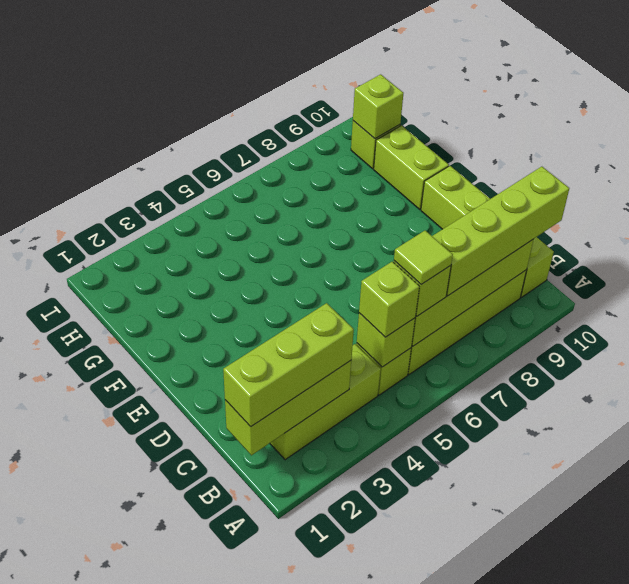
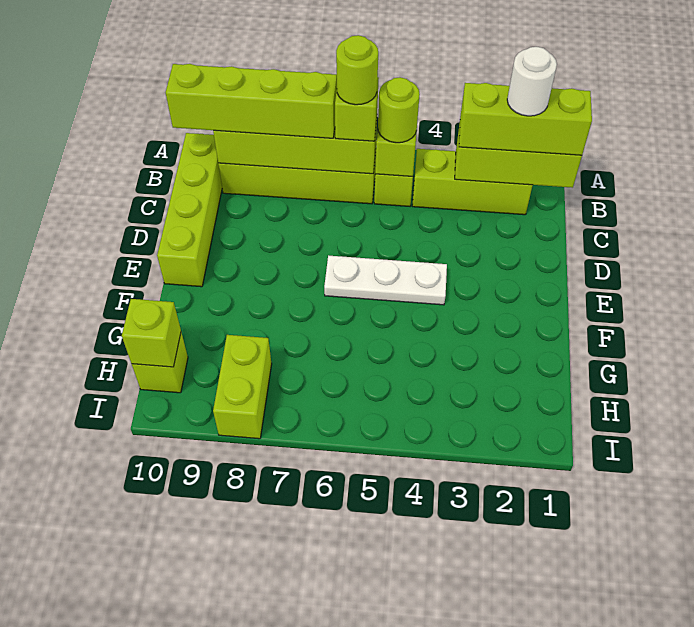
none -> white round brick B2 level 4
lime brick B5 level 3 -> lime round brick B5 level 3
lime tile B6 level 4 -> lime round brick B6 level 4
none -> white plate E4:E6 level 1
lime brick F10:G10 level 1 -> lime brick H8:I8 level 1

